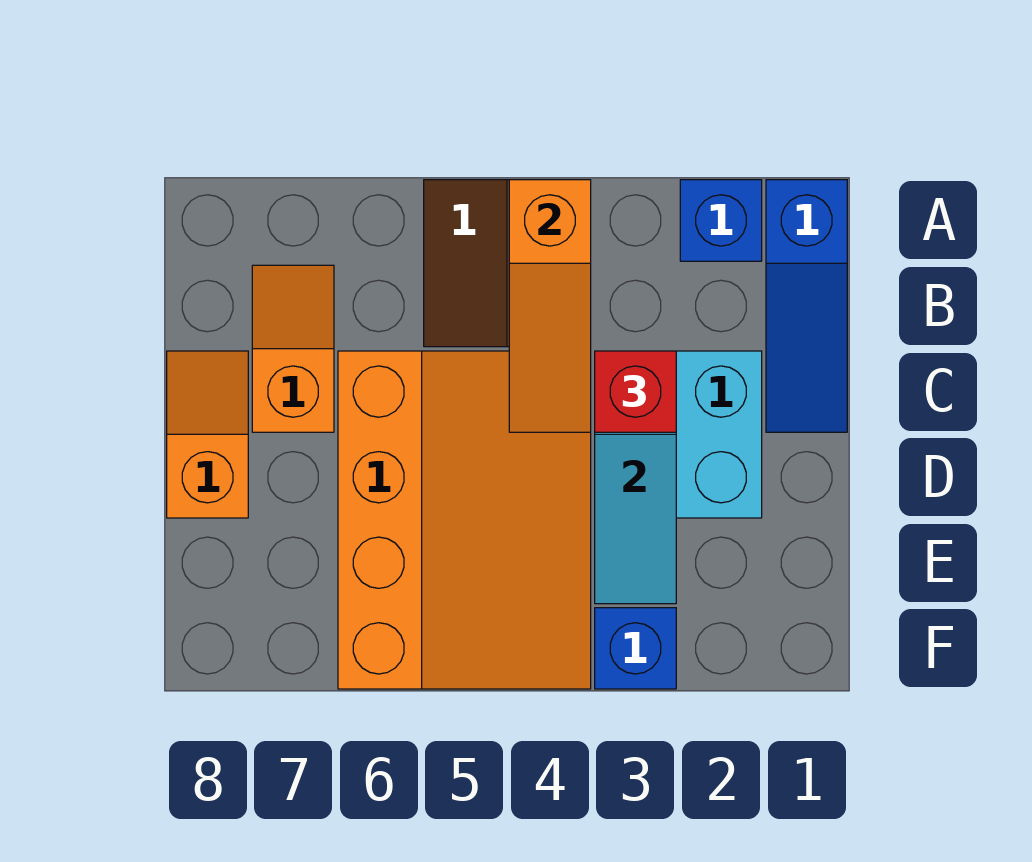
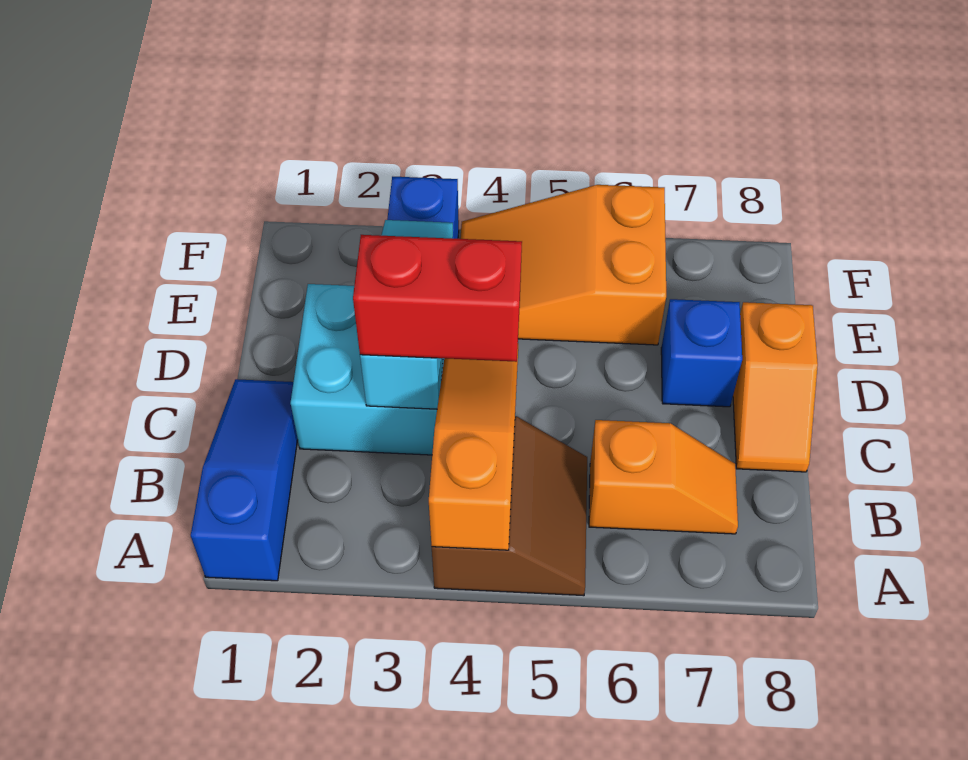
blue brick A2 level 1 -> blue brick D7 level 1
orange slope B7:C7 level 1 top C -> orange slope B6:B7 level 1 top 6
red brick C3 level 3 -> red brick C3:C4 level 3
orange slope C4:F6 level 1 top 6 -> orange slope E4:F6 level 1 top 6

